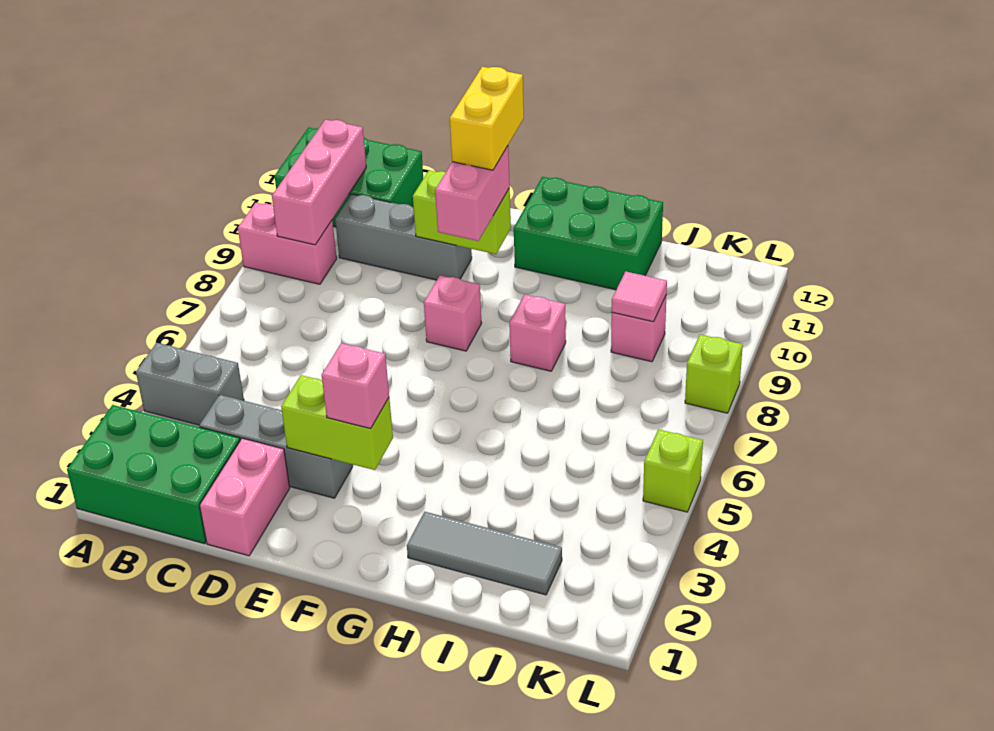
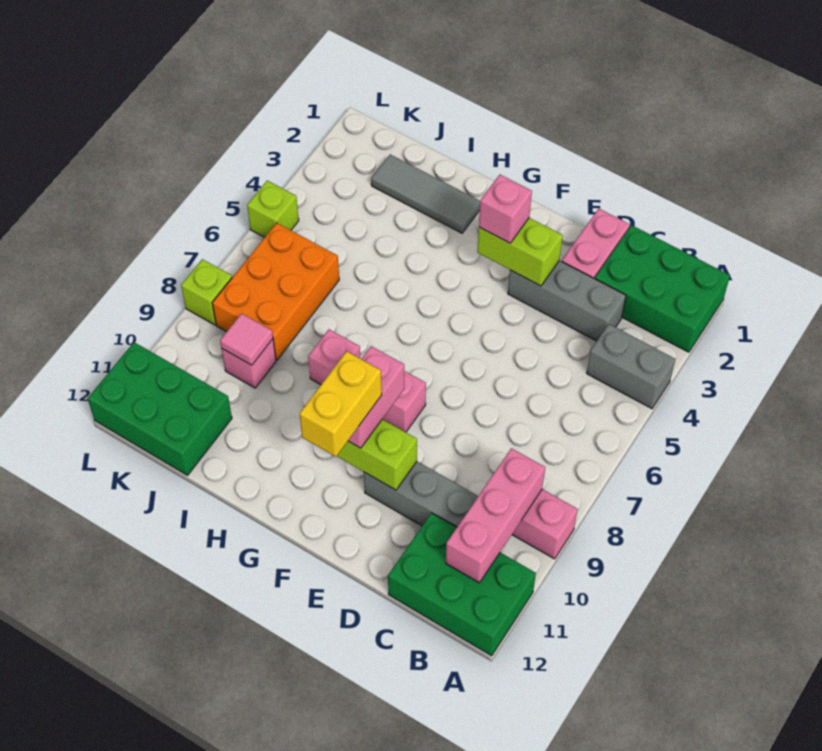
green brick G11:I12 level 1 -> green brick J11:L12 level 1
none -> orange brick J6:K8 level 1

